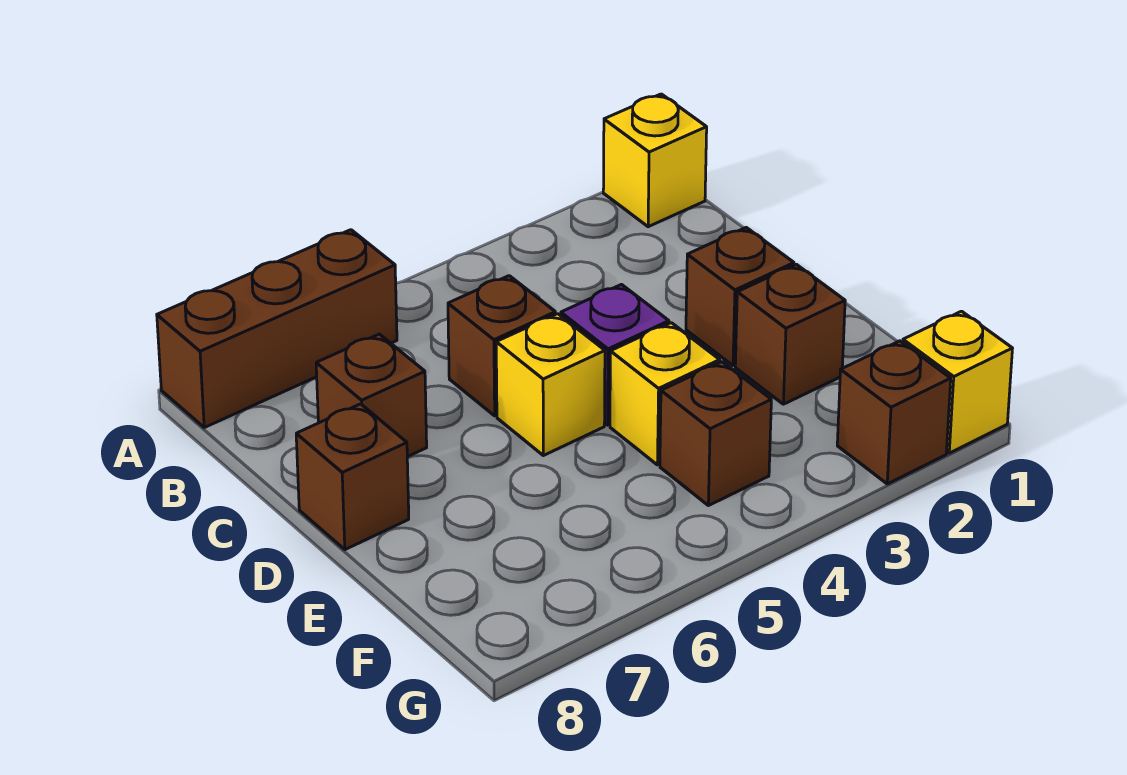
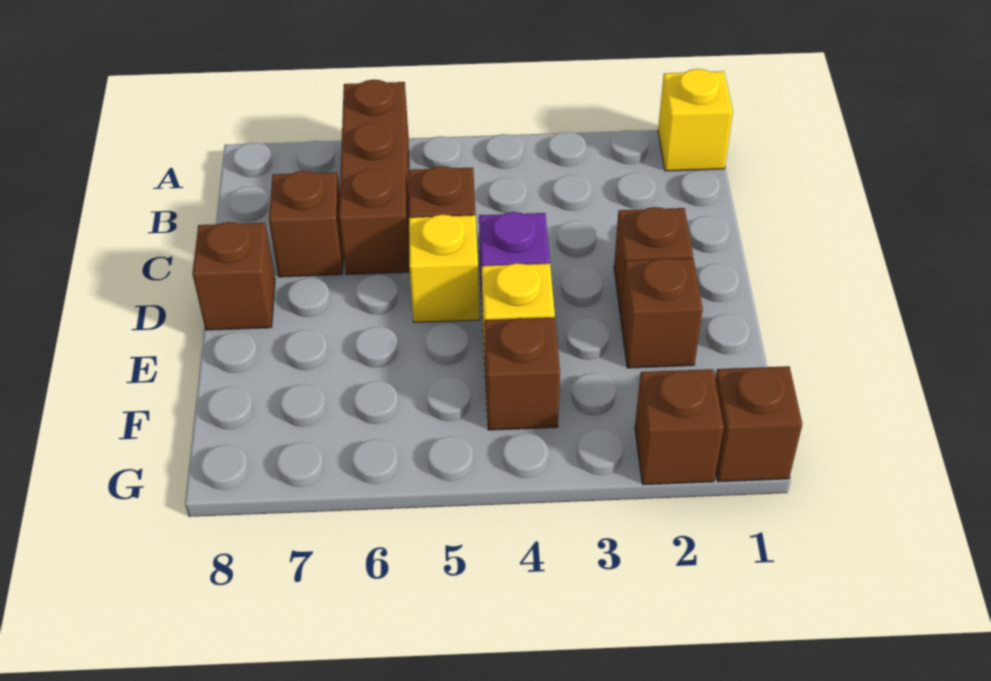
brown brick A6:A8 level 1 -> brown brick A6:C6 level 1
yellow brick G1 level 1 -> brown brick G1 level 1

